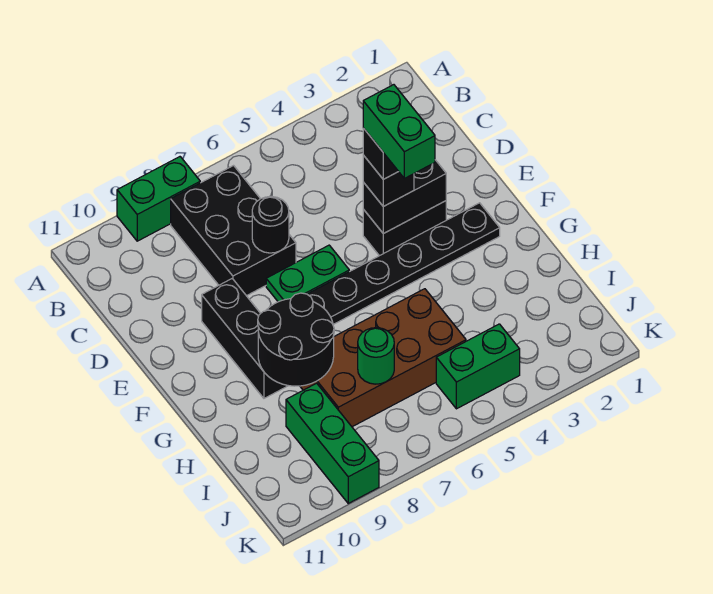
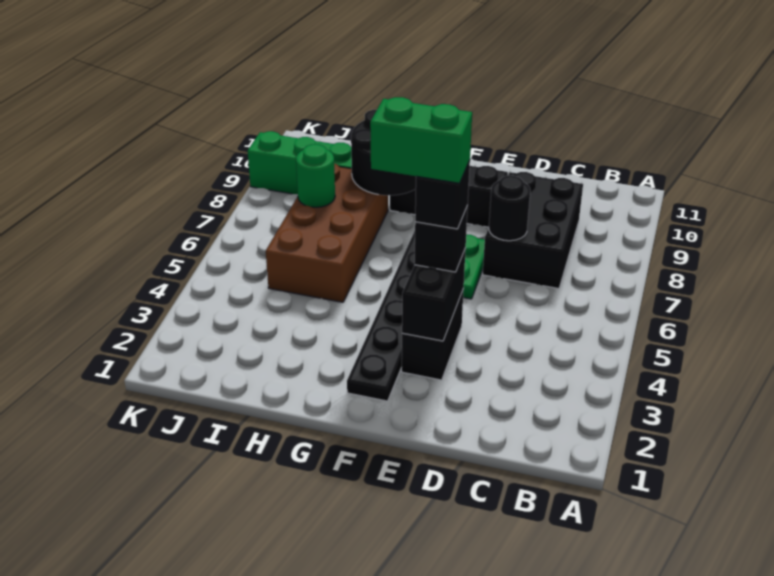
green brick A8:A9 level 1 -> none
black brick B7:D8 level 1 -> black brick C7:D9 level 1
green brick J4:J5 level 1 -> none

